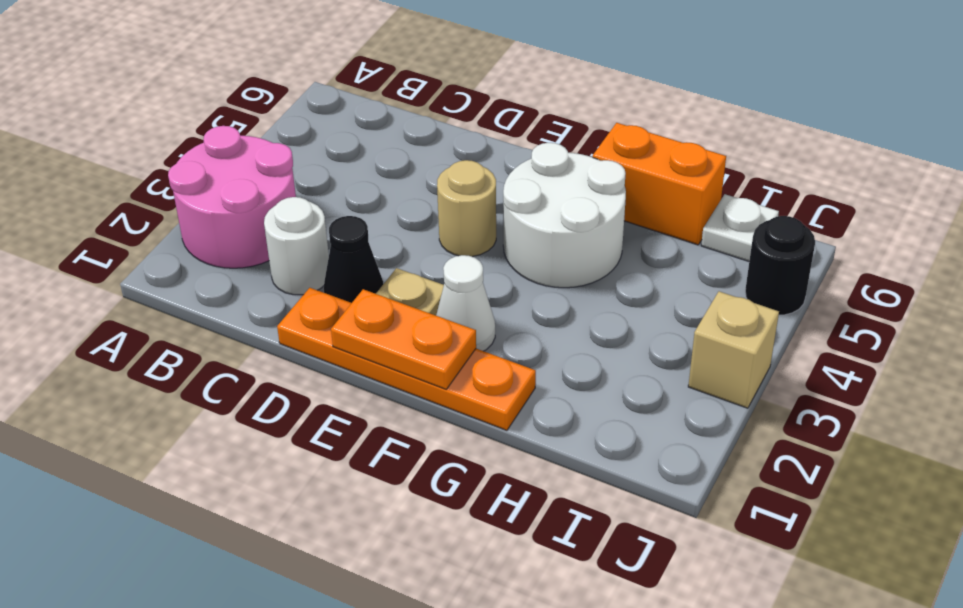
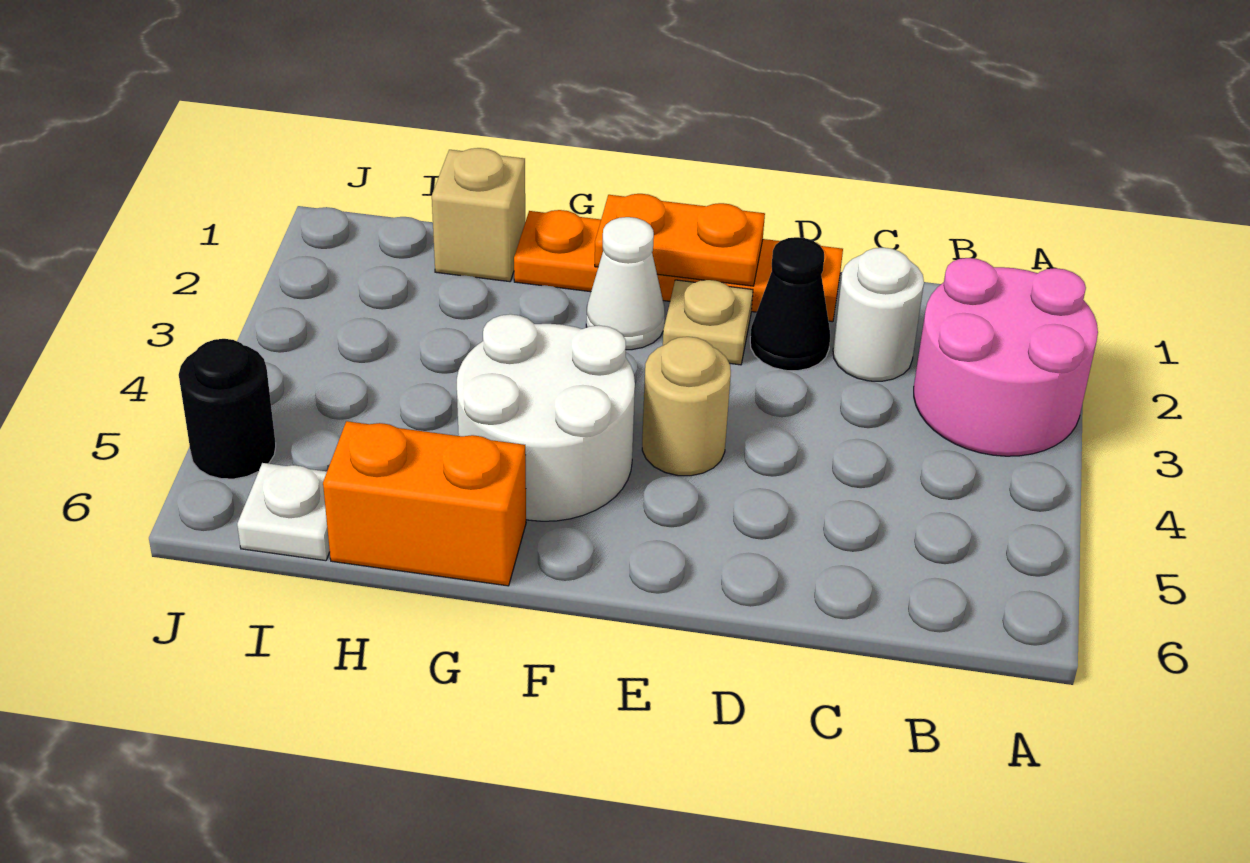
tan brick J3 level 1 -> tan brick H1 level 1

